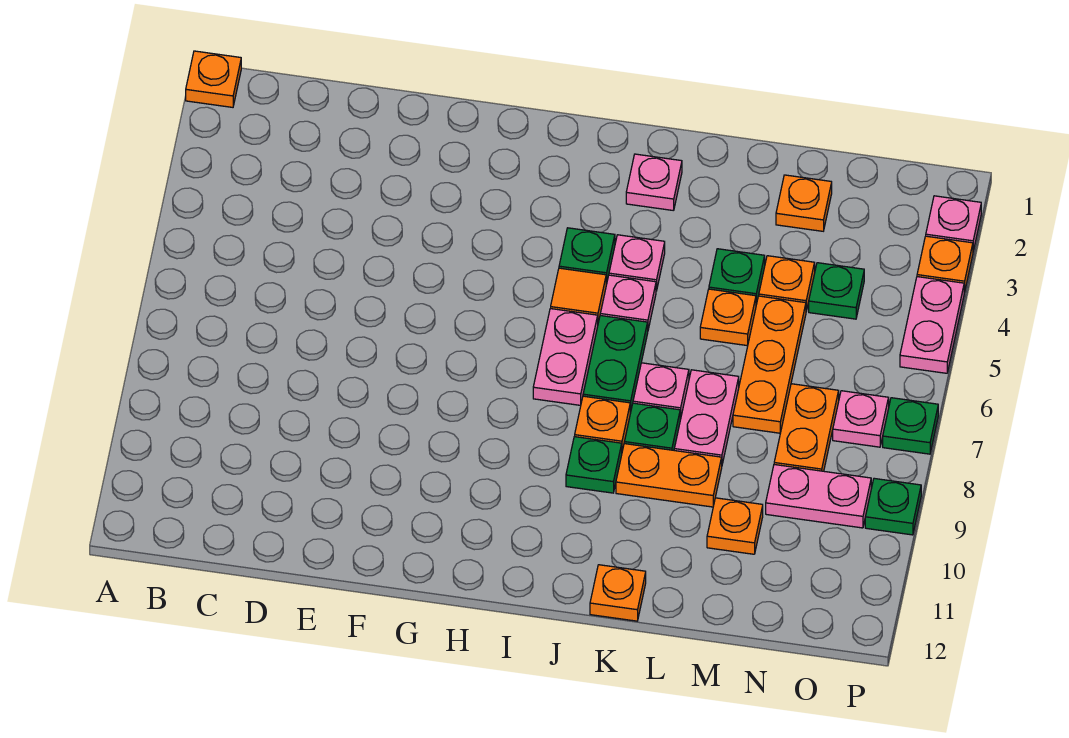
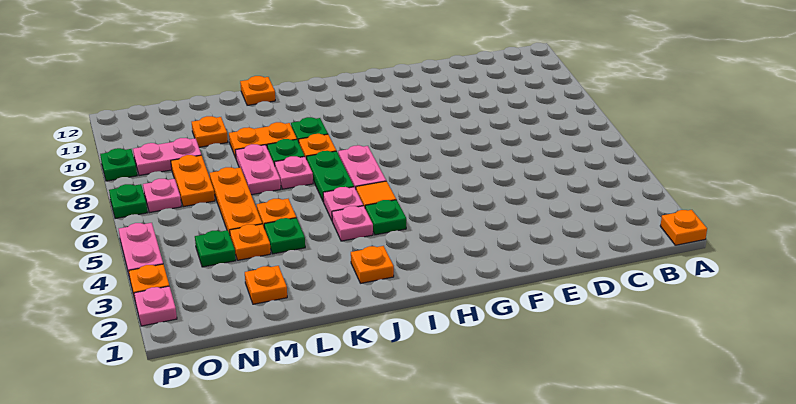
pink plate J2 level 1 -> orange plate J2 level 1

